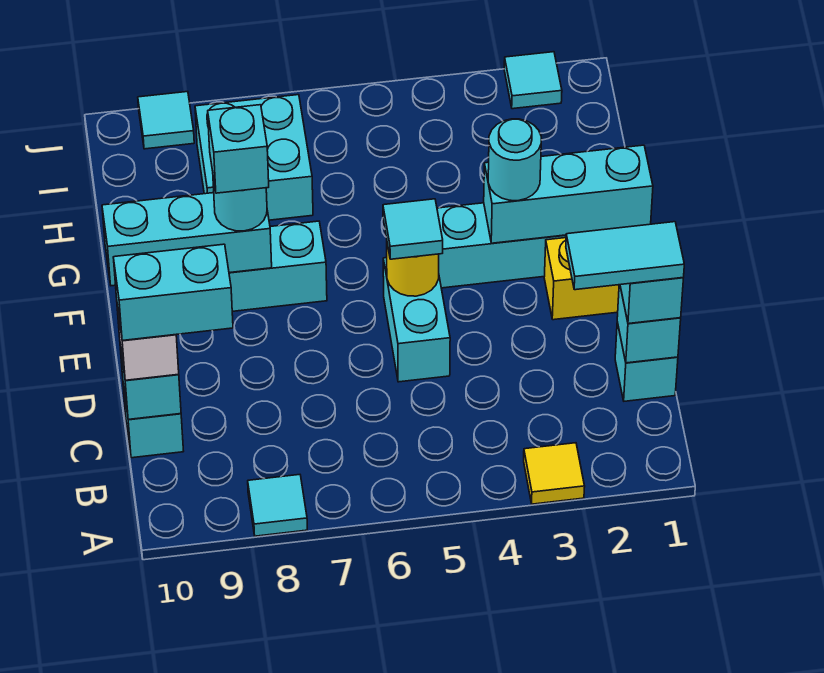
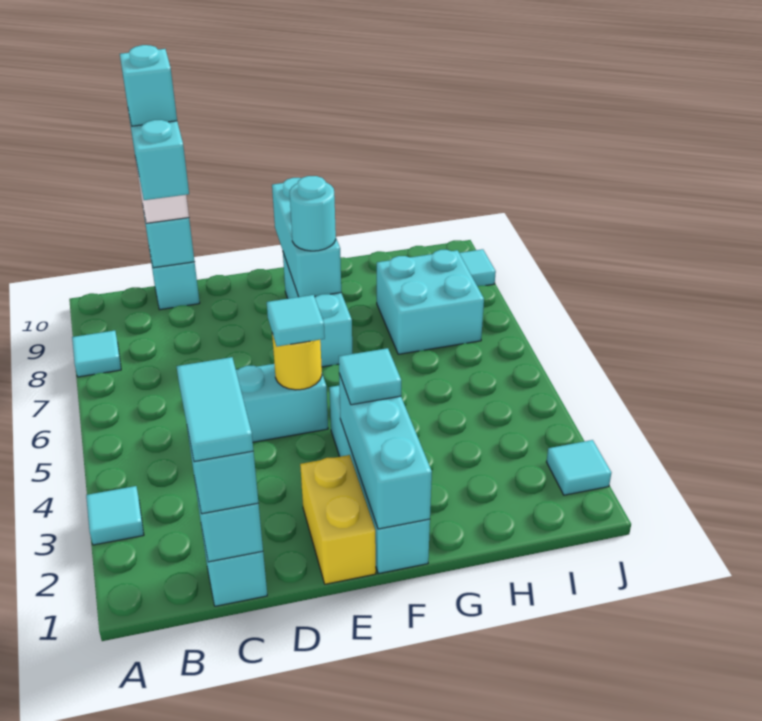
yellow tile A3 level 1 -> cyan tile A3 level 1
cyan round brick F3 level 3 -> cyan tile F3 level 3
cyan brick F8 level 4 -> cyan brick C10 level 5

